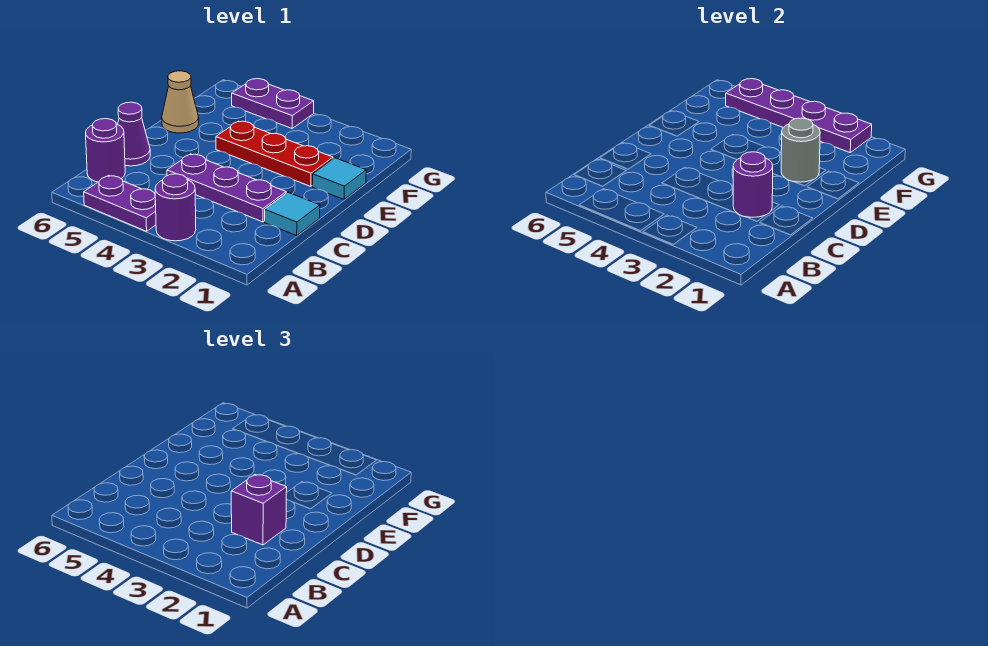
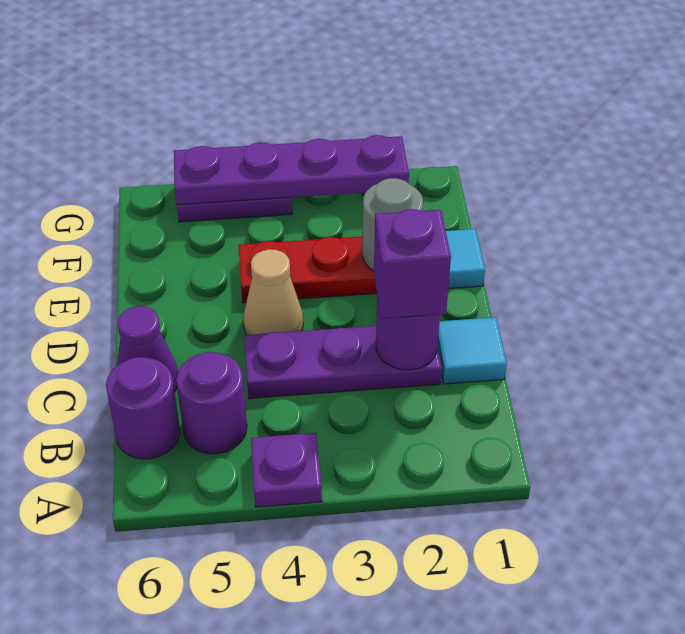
purple round brick A3 level 1 -> purple round brick B5 level 1
purple plate A4:A5 level 1 -> purple plate A4 level 1
tan cone E6 level 1 -> tan cone D4 level 1

